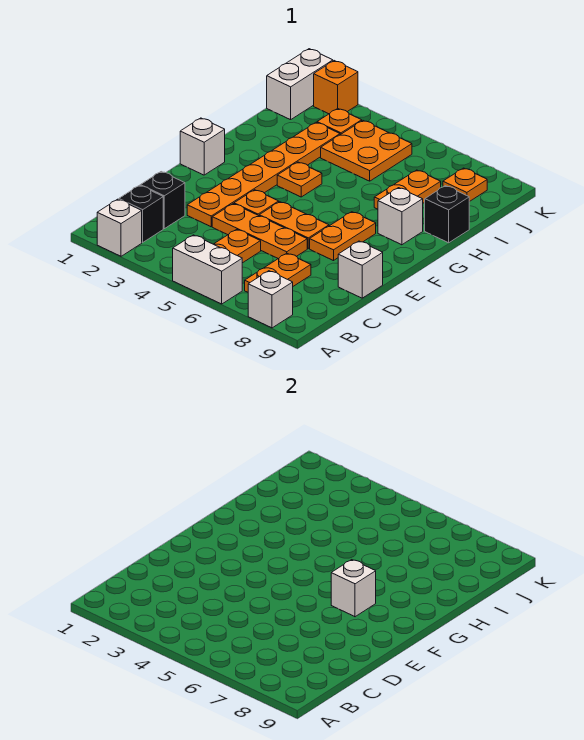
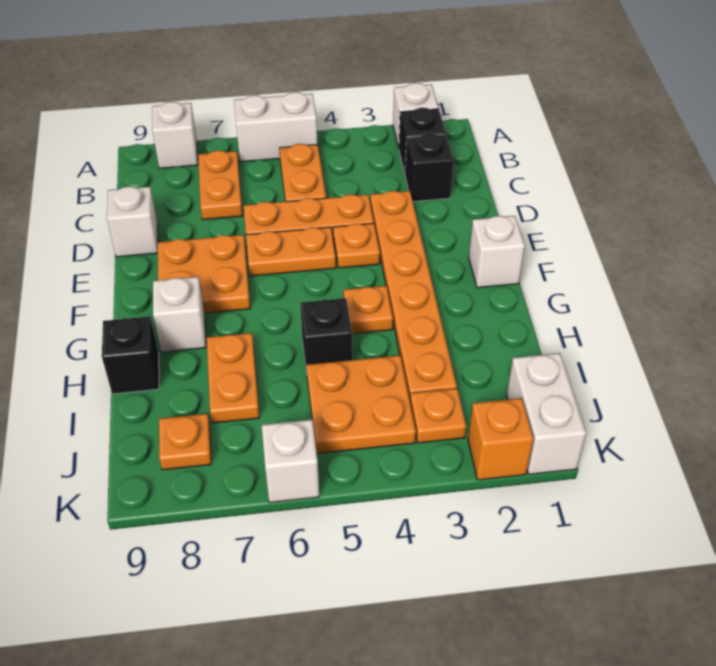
orange plate E7:F7 level 1 -> orange plate E7:F8 level 1
white brick F7 level 2 -> white brick K6 level 1
none -> black brick H5 level 1

